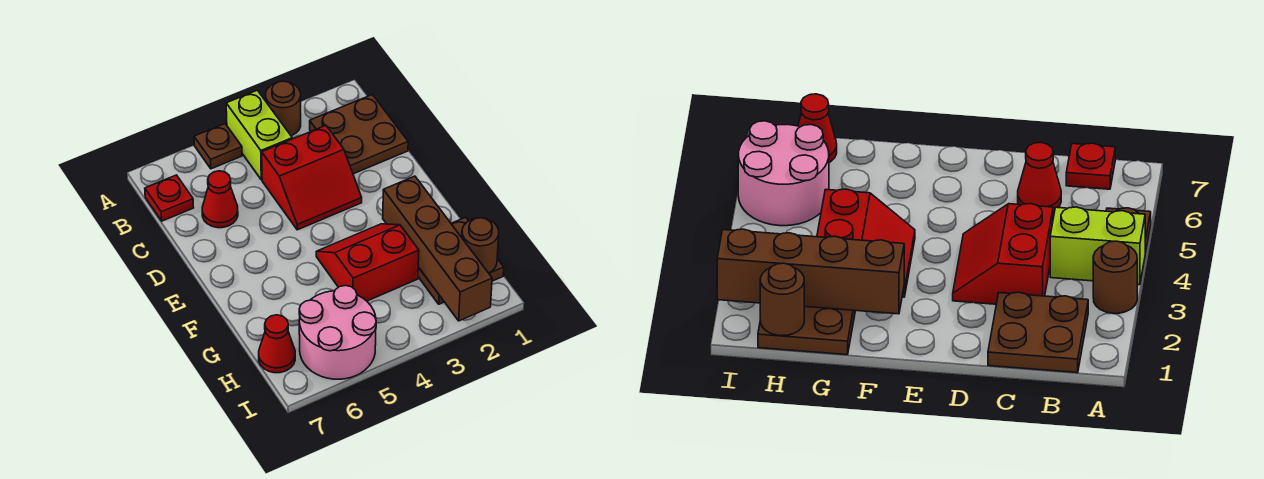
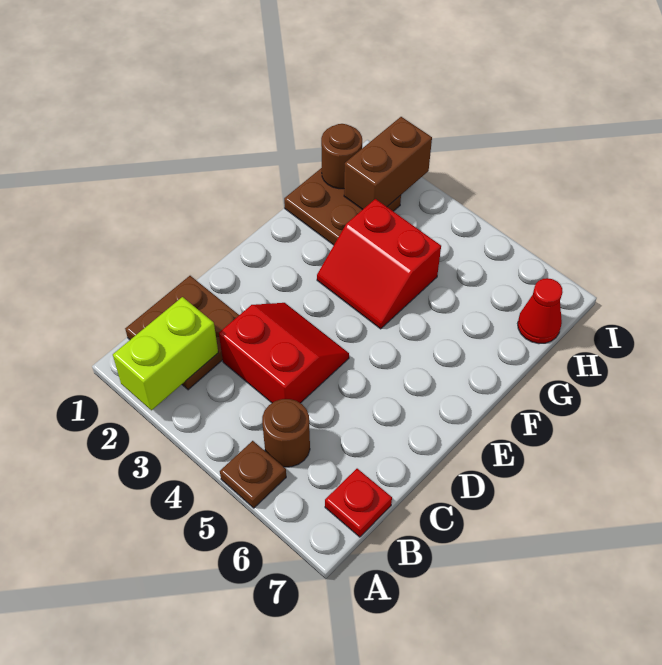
brown round brick A3 level 1 -> brown round brick B5 level 1
lime brick A4:B4 level 1 -> lime brick A2:B2 level 2
red cone C6 level 1 -> none
brown brick F2:I2 level 2 -> brown brick H2:I2 level 2
pink round brick H5:I6 level 1 -> none

